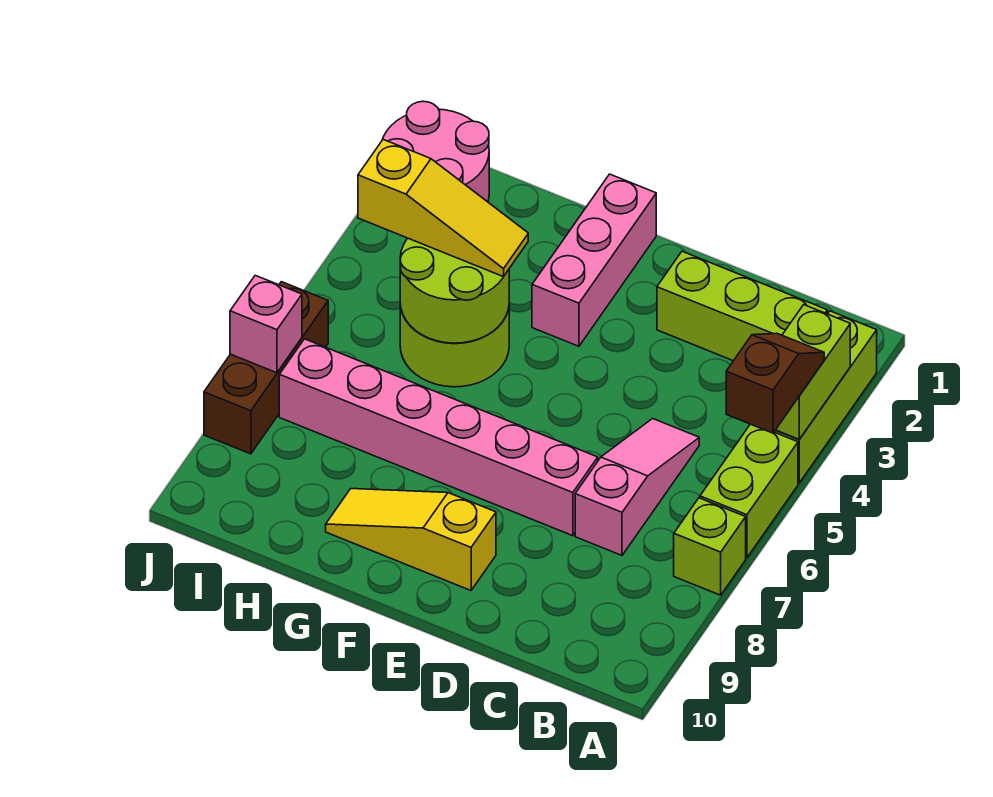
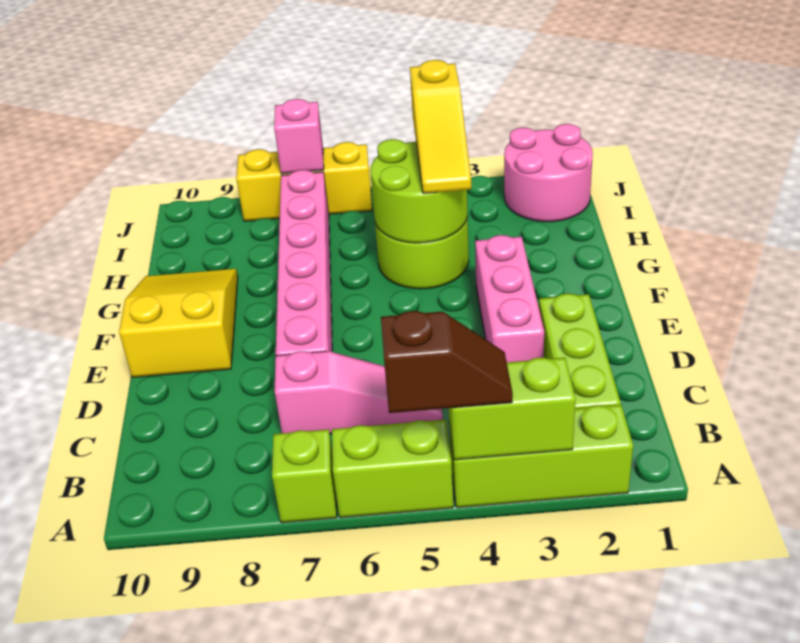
yellow slope E9:G9 level 1 top E -> yellow slope E9:G10 level 1 top E
pink brick F1:F3 level 1 -> pink brick D3:F3 level 1
brown brick J6:J8 level 1 -> yellow brick J6:J8 level 1

